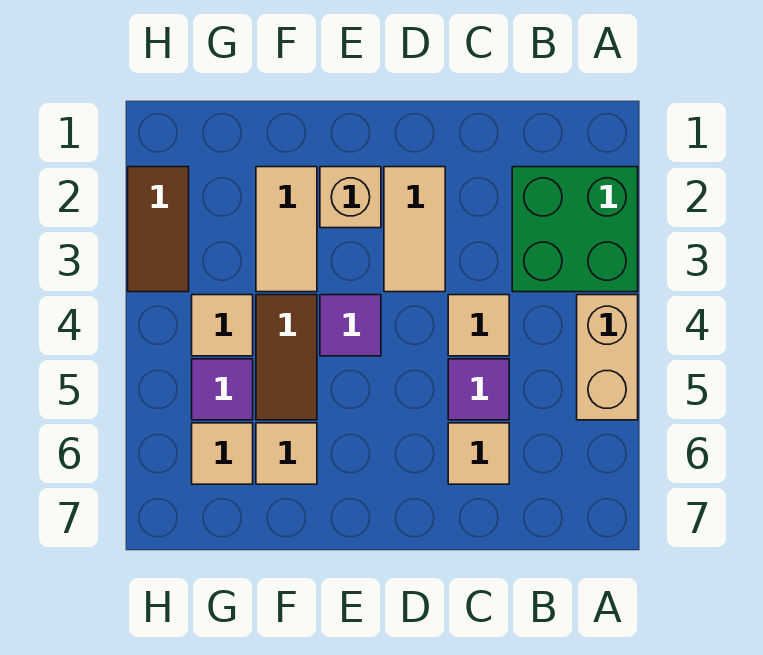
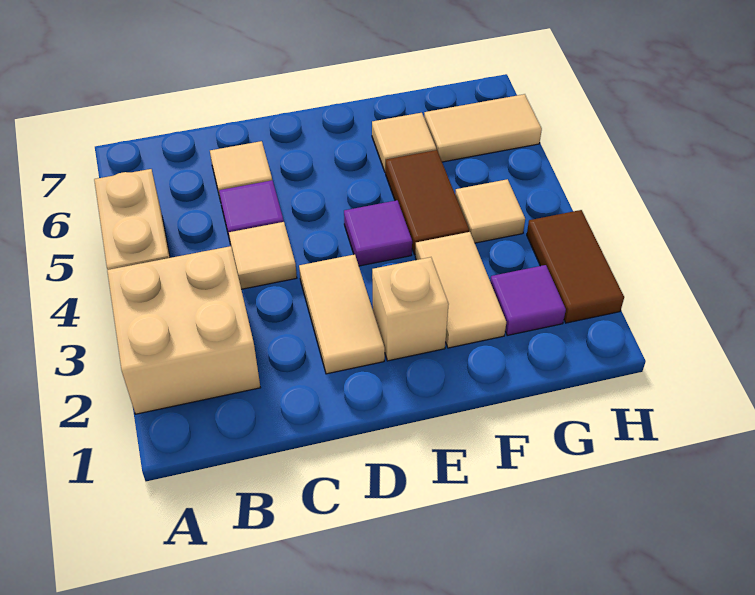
green brick A2:B3 level 1 -> tan brick A2:B3 level 1
purple tile G5 level 1 -> purple tile G2 level 1
tan tile G6 level 1 -> tan tile G6:H6 level 1

